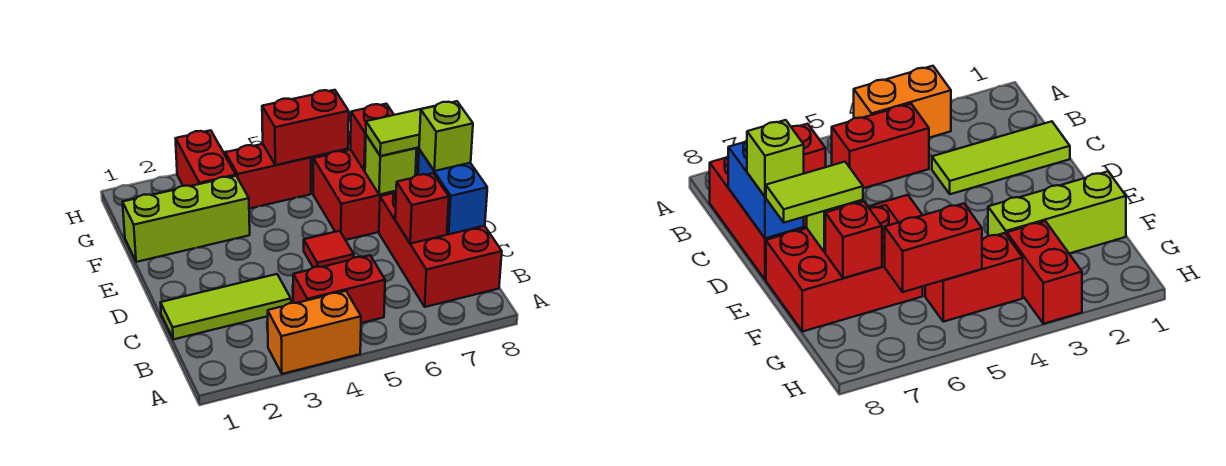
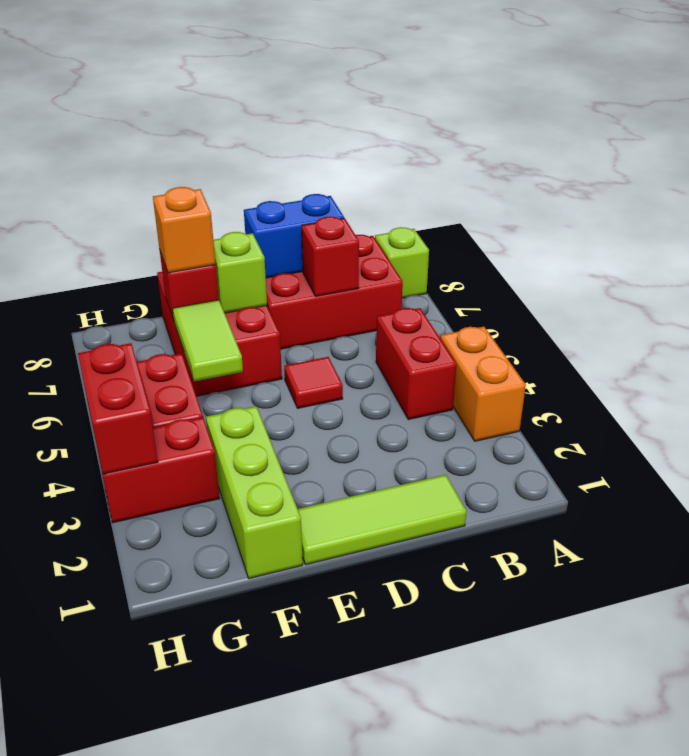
lime tile C1:C3 level 1 -> lime tile C1:E1 level 1
lime brick D8 level 3 -> lime brick A8 level 1
lime tile E7:E8 level 3 -> lime tile F5:F6 level 2
none -> orange brick F7 level 3
red brick G5:G6 level 2 -> red brick H3:H4 level 2

